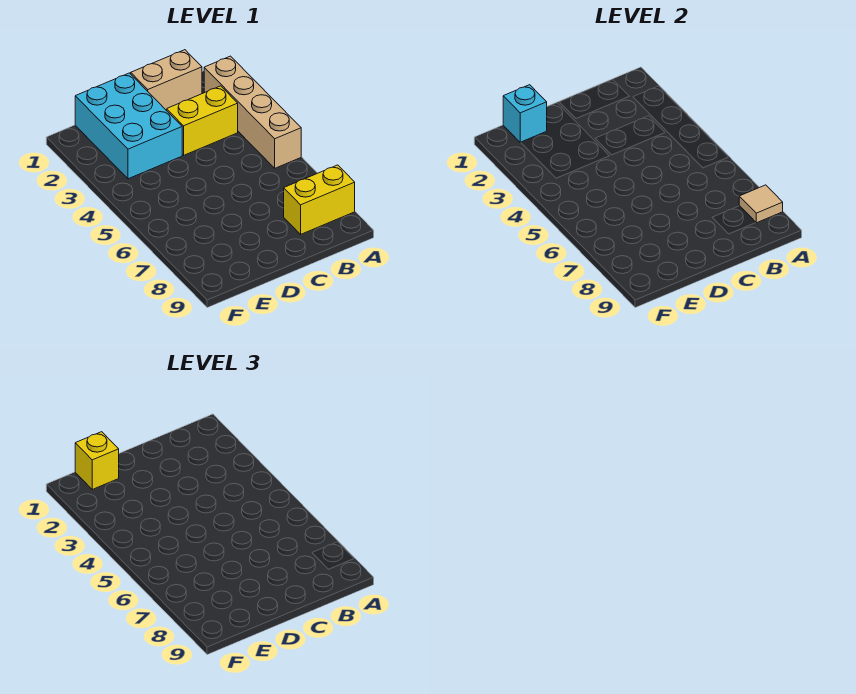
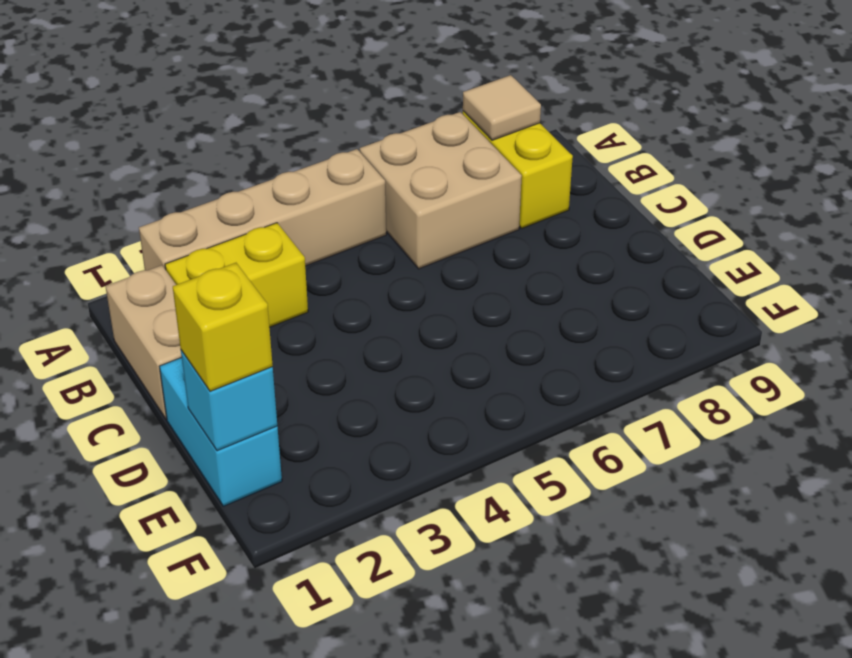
none -> tan brick A6:B7 level 1
yellow brick B3:C3 level 1 -> yellow brick B2:B3 level 1
cyan brick D1:E3 level 1 -> cyan brick D1:E1 level 1

